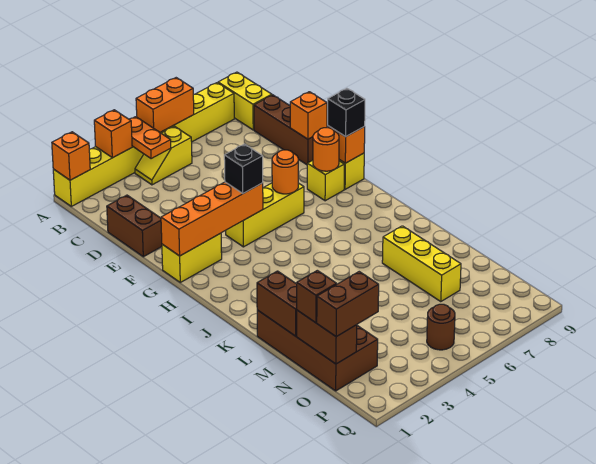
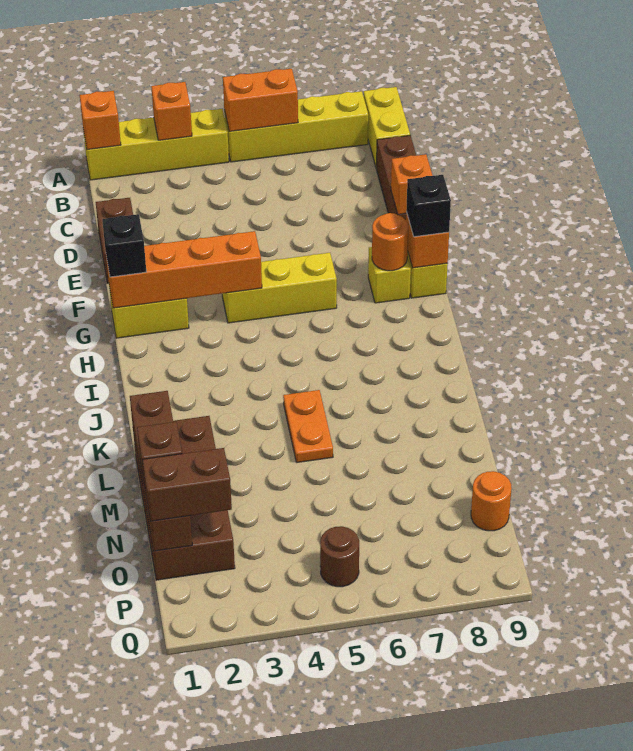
orange plate A4:B4 level 2 -> orange plate K5:L5 level 1
yellow slope B4:B5 level 1 top 5 -> none
black brick G4 level 3 -> black brick G1 level 3
orange round brick G6 level 2 -> orange round brick O9 level 1
yellow brick L7:N7 level 1 -> none

